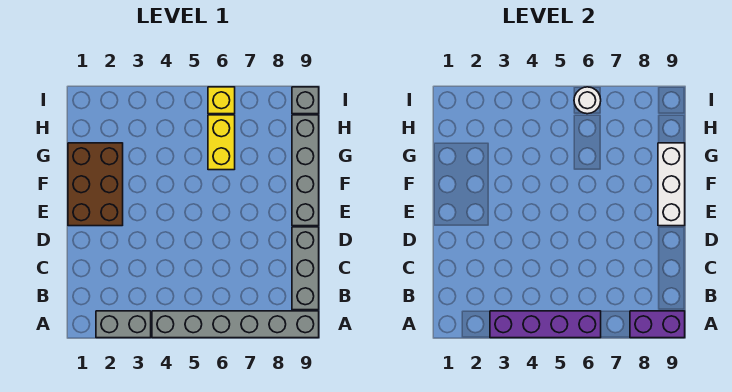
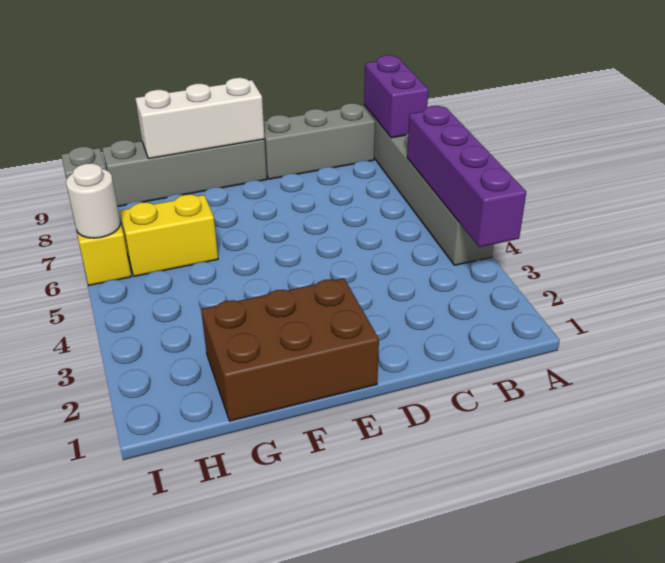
grey brick A2:A3 level 1 -> none

